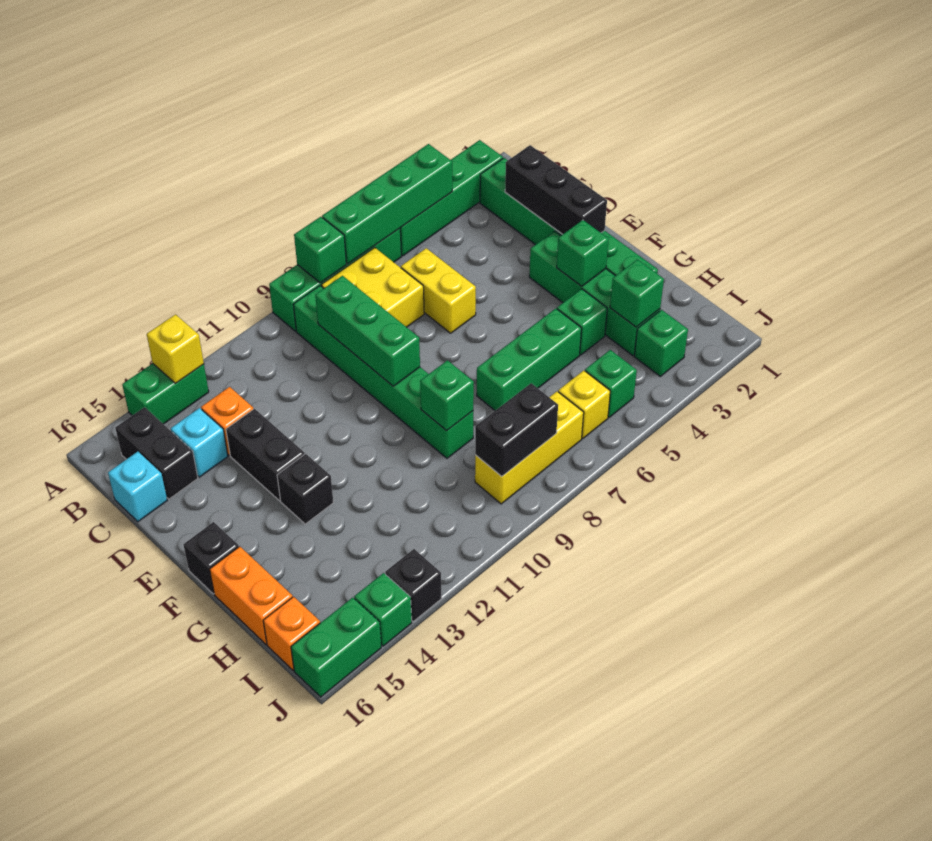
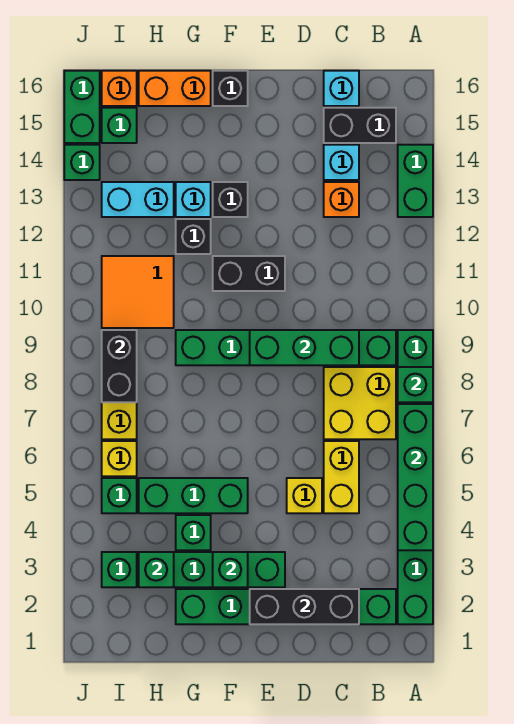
yellow brick A13 level 2 -> yellow brick D5 level 1
yellow brick C6:D6 level 1 -> yellow brick C5:C6 level 1
black brick D13:E13 level 1 -> black brick E11:F11 level 1
green brick G5:G7 level 1 -> green brick F5:H5 level 1
green brick G9 level 2 -> green brick I15 level 1
none -> cyan brick G13 level 1
none -> orange tile H10:I11 level 1
none -> cyan brick H13:I13 level 1
black brick J13 level 1 -> black brick G12 level 1

